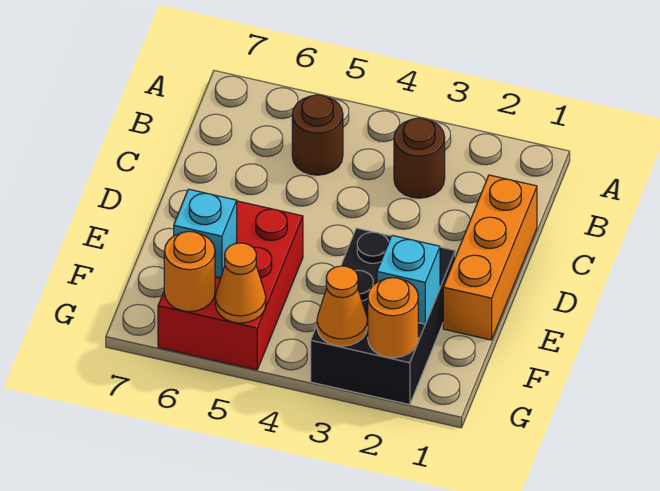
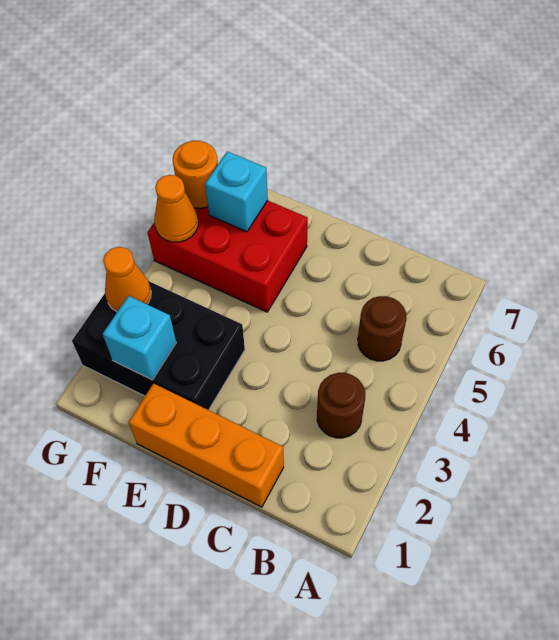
orange round brick G2 level 2 -> none

